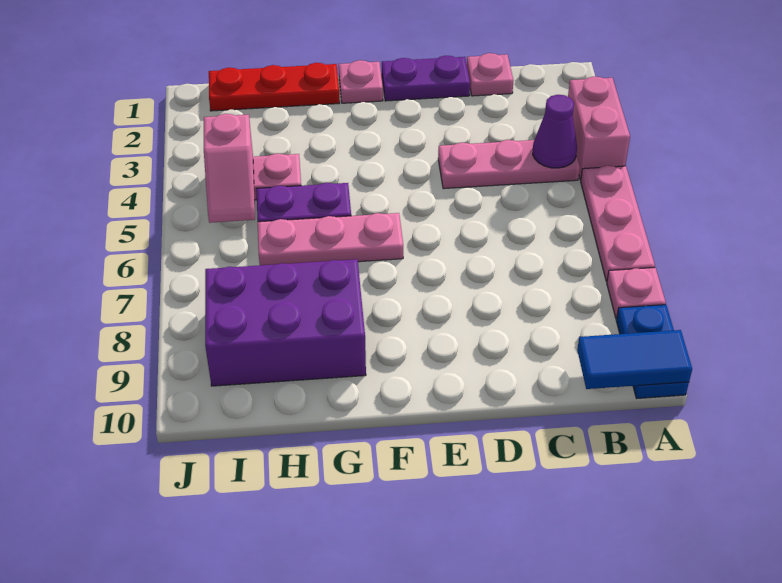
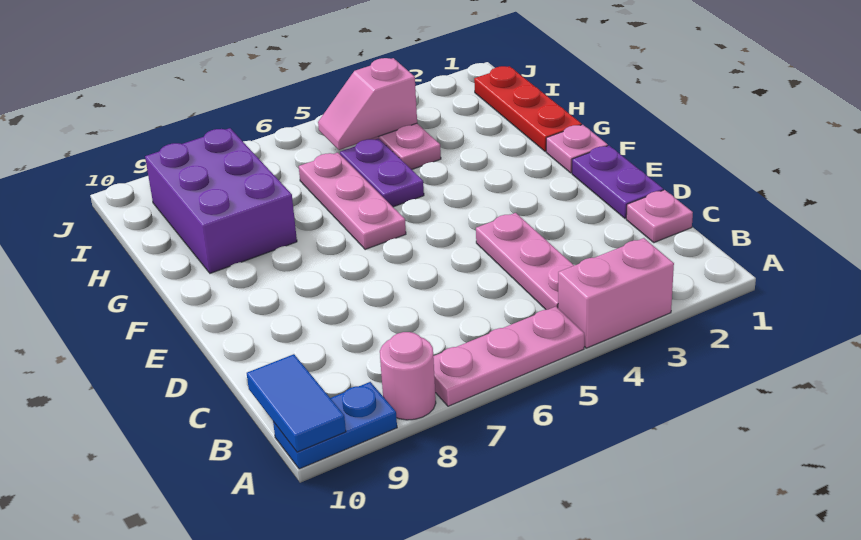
pink plate A8 level 1 -> pink round brick A8 level 1
purple cone B4 level 2 -> none

